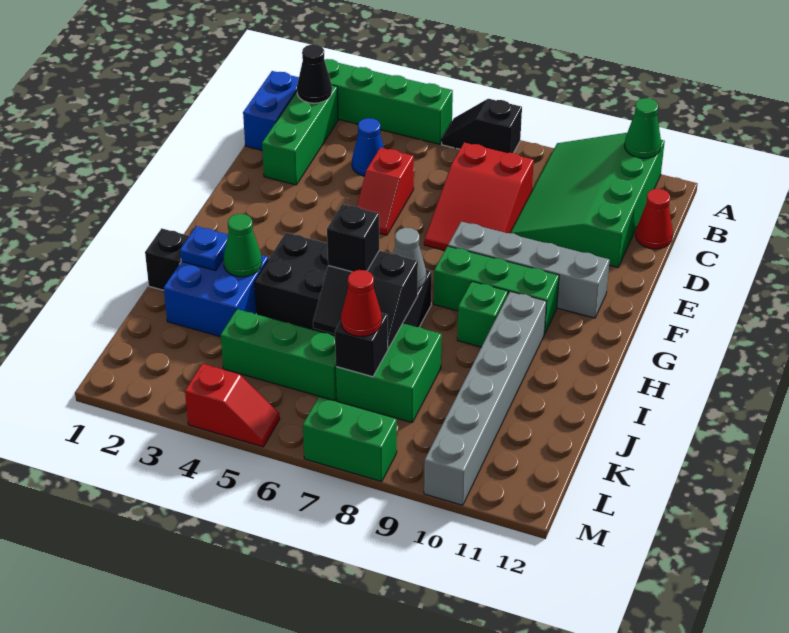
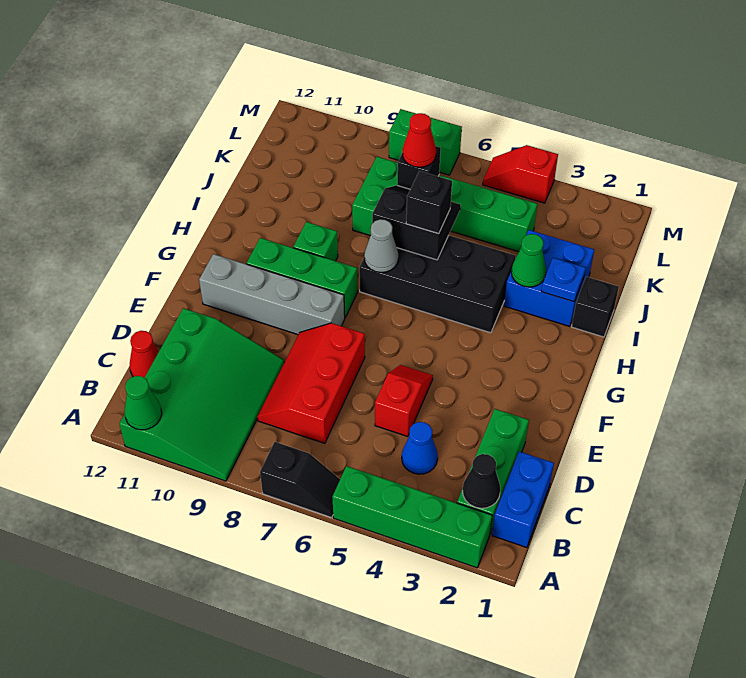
red slope C7:E8 level 1 top C -> red slope C7:E8 level 1 top 7
grey brick H10:M10 level 1 -> none

